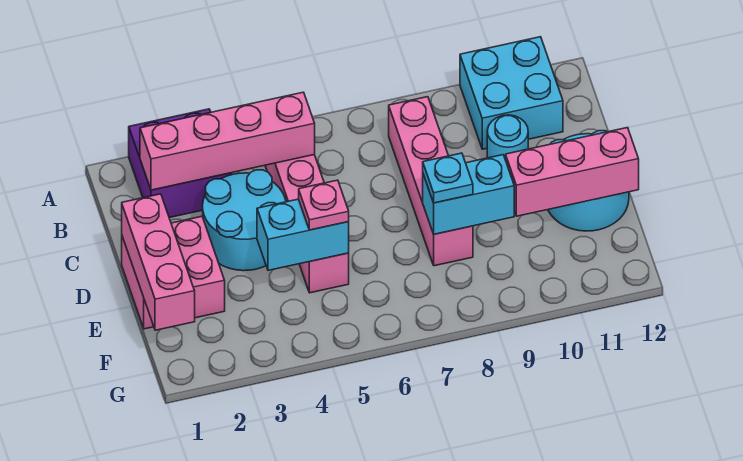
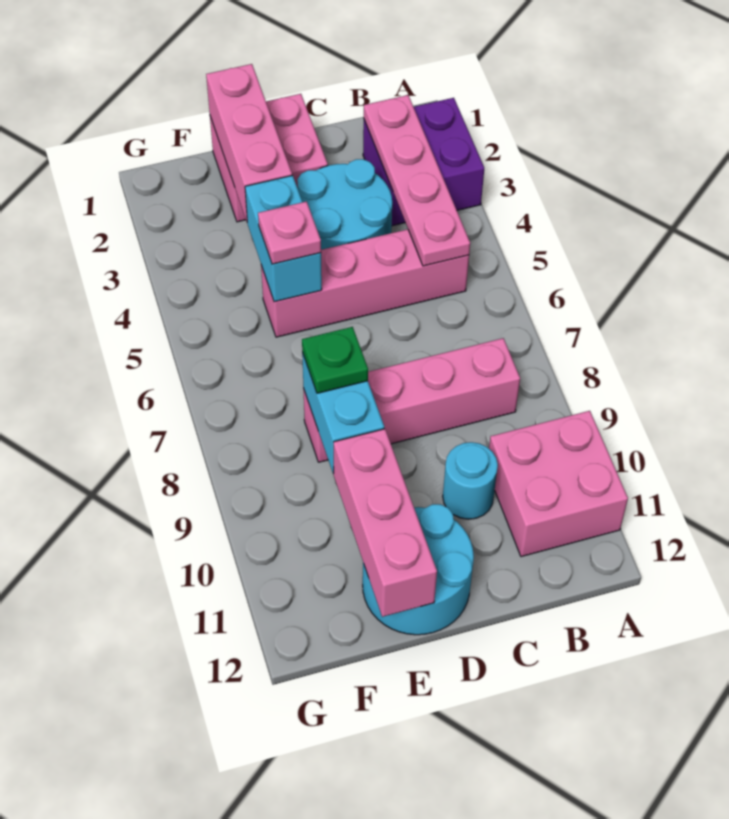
cyan brick A10:B11 level 1 -> pink brick A10:B11 level 1
pink brick B2:B5 level 2 -> pink plate B2:B5 level 2
pink brick D1:F1 level 2 -> pink brick E1:E3 level 2
cyan plate E8 level 3 -> green plate E8 level 3

